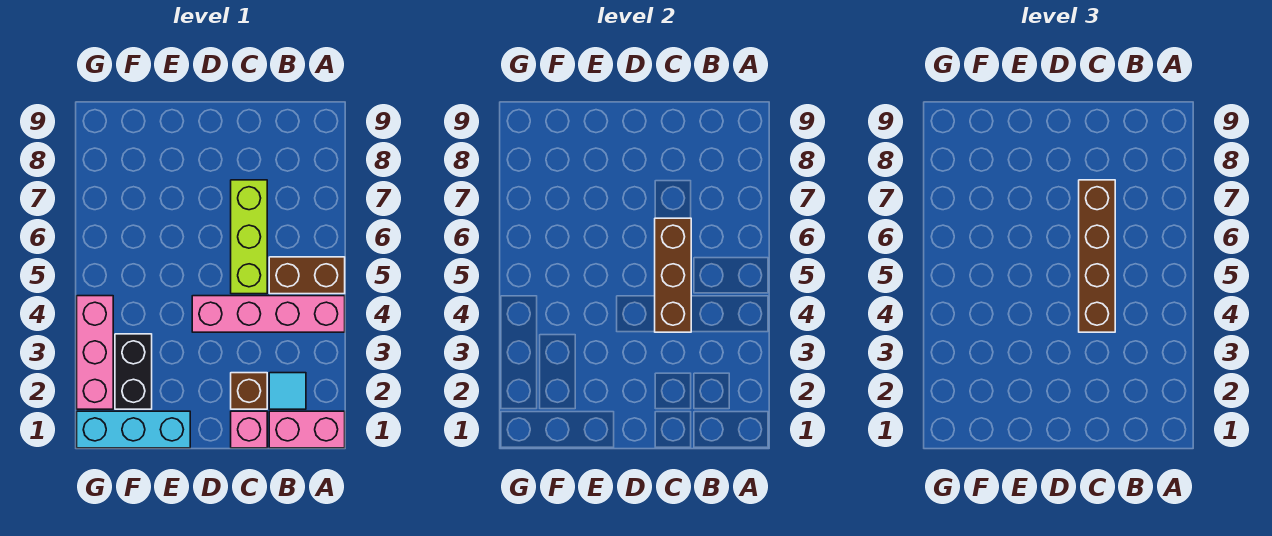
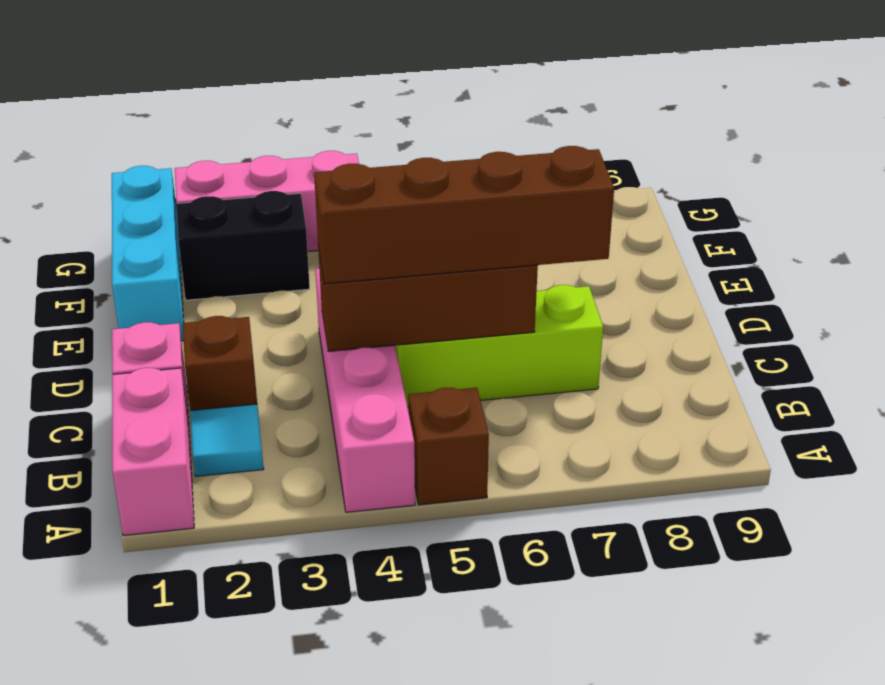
brown brick A5:B5 level 1 -> brown brick A5 level 1

